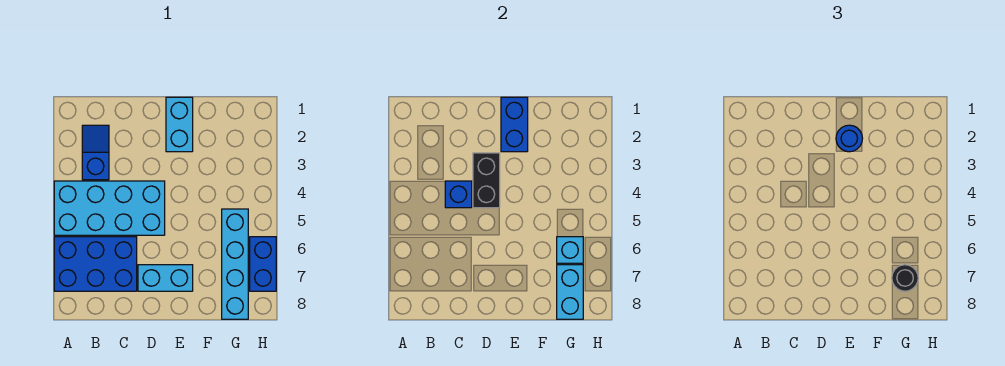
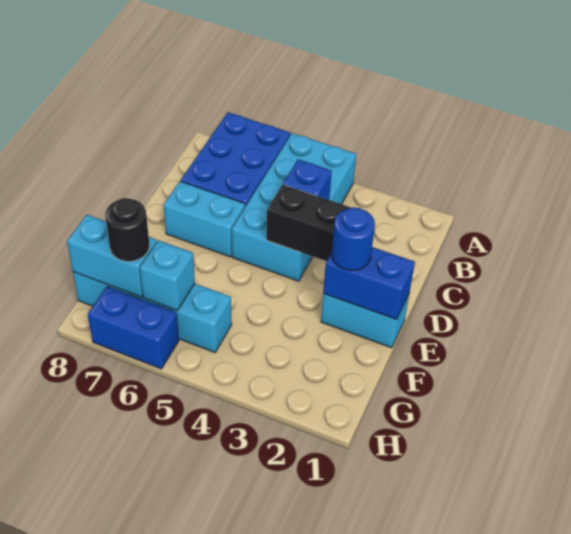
blue slope B2:B3 level 1 top 3 -> none
cyan brick D7:E7 level 1 -> cyan brick D6:D7 level 1

